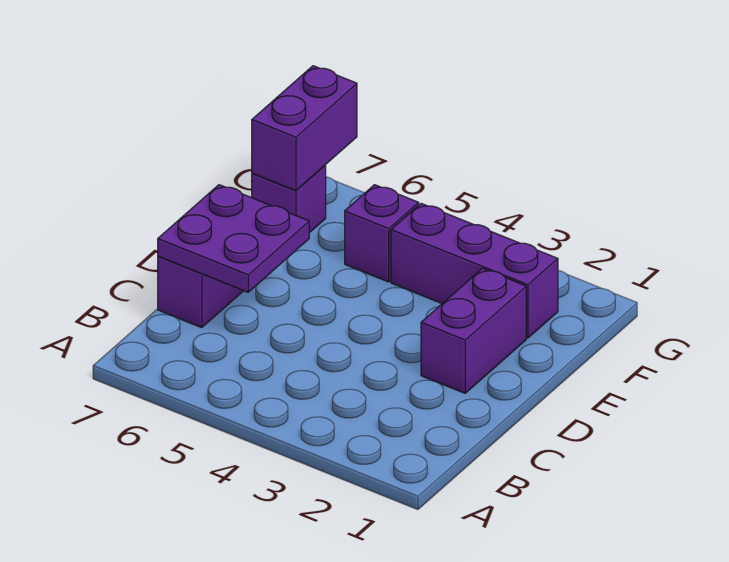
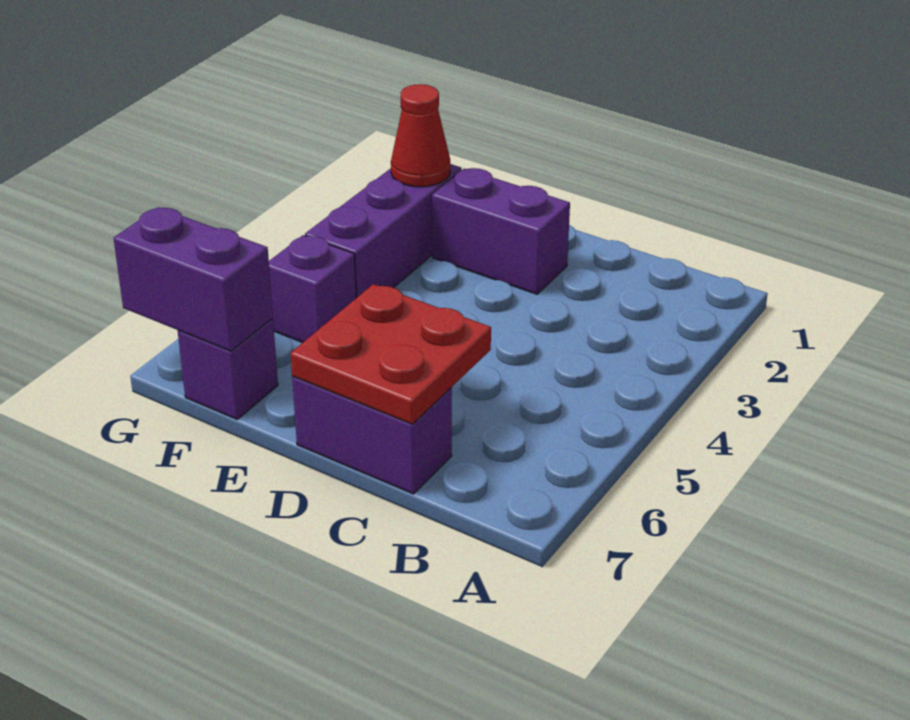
purple plate C6:D7 level 2 -> red plate C6:D7 level 2
none -> red cone F2 level 2

